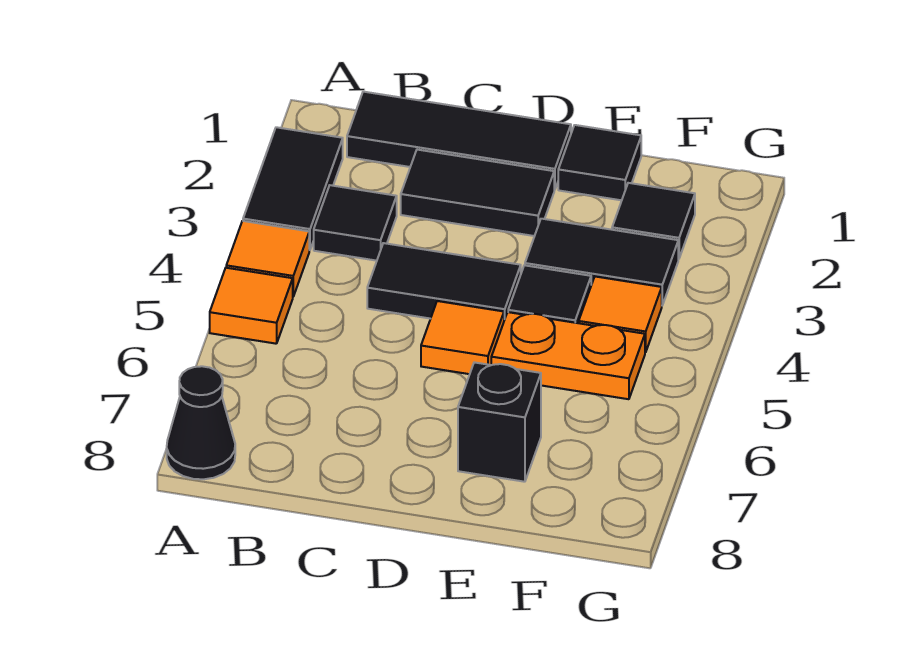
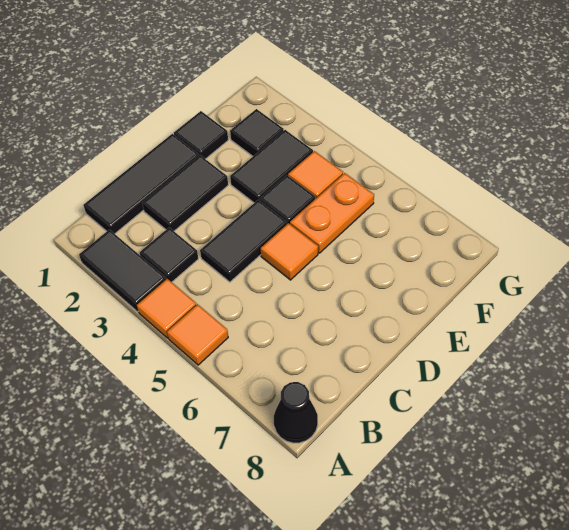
black brick E7 level 1 -> none

